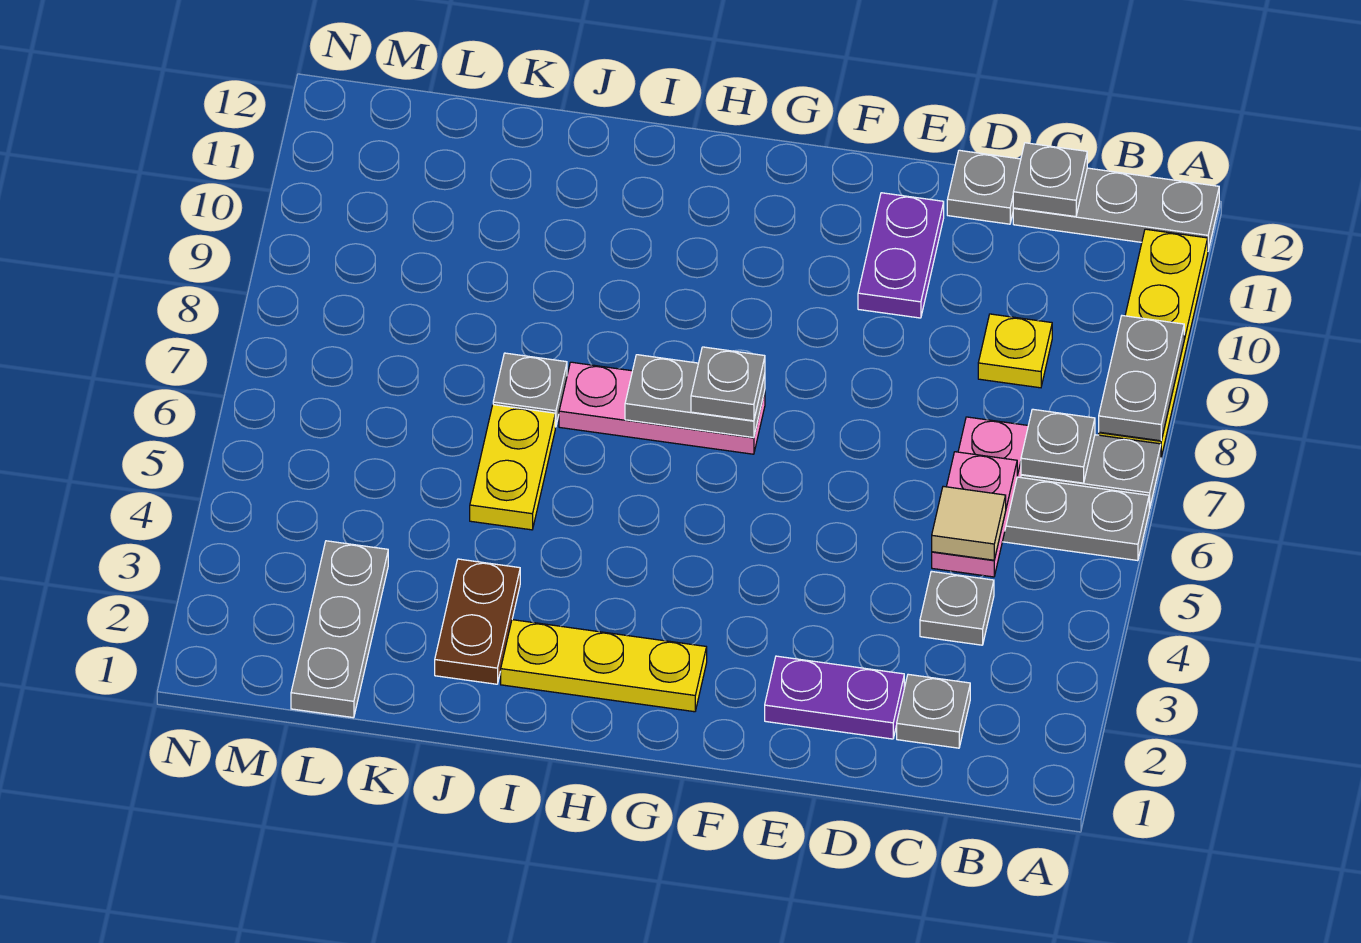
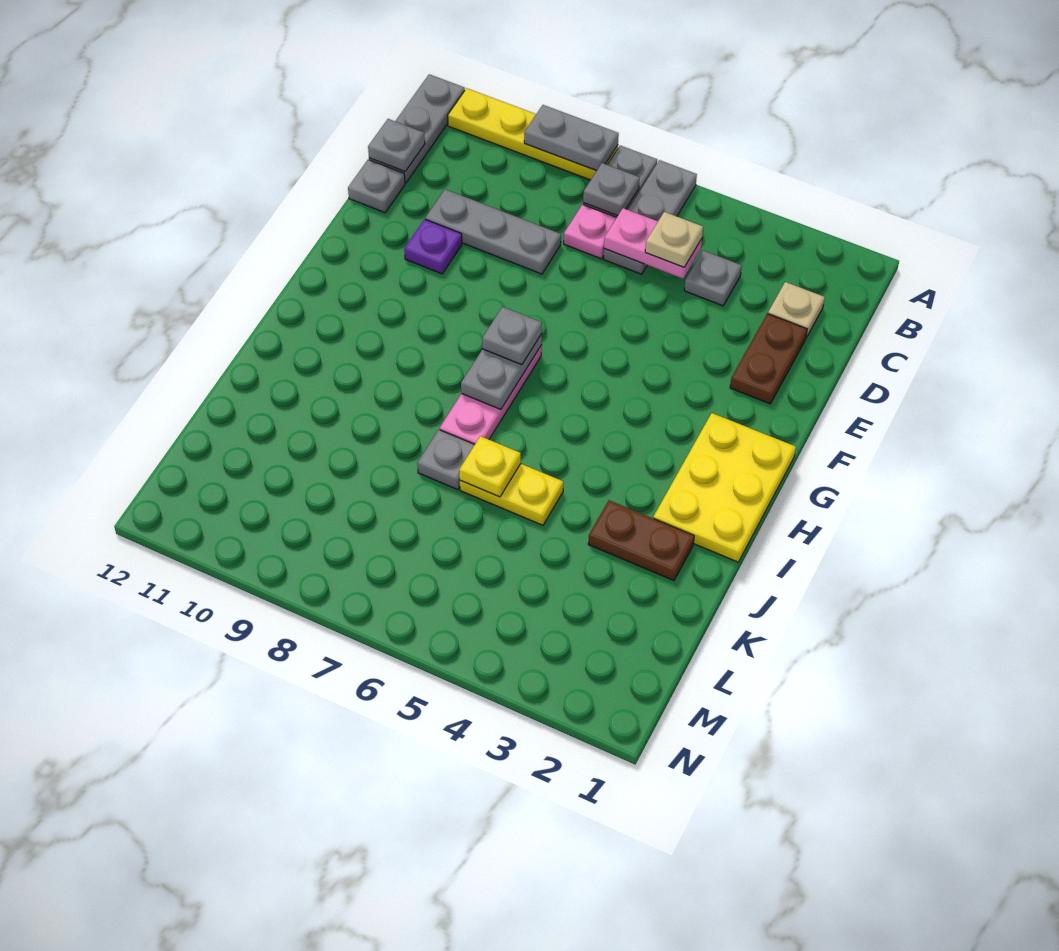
grey plate C2 level 1 -> tan plate C2 level 1
tan tile C5 level 3 -> tan plate C5 level 3
yellow plate C9 level 1 -> yellow plate J6 level 2
purple plate D2:E2 level 1 -> brown plate D2:E2 level 1
purple plate E10:E11 level 1 -> purple plate E10 level 1
yellow plate G2:I2 level 1 -> yellow plate G1:I2 level 1
grey plate L1:L3 level 1 -> grey plate D8:D10 level 1

